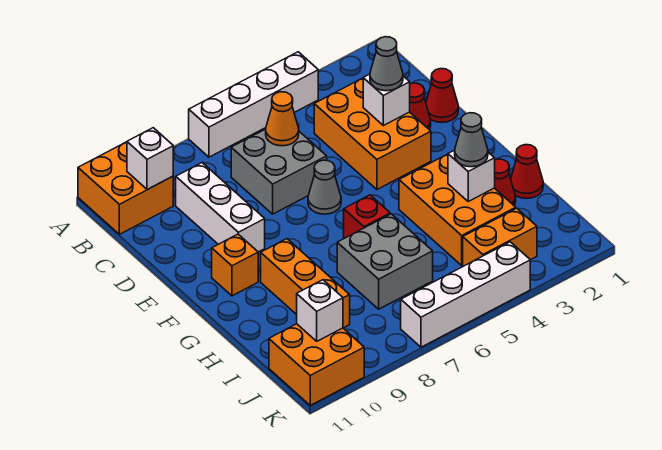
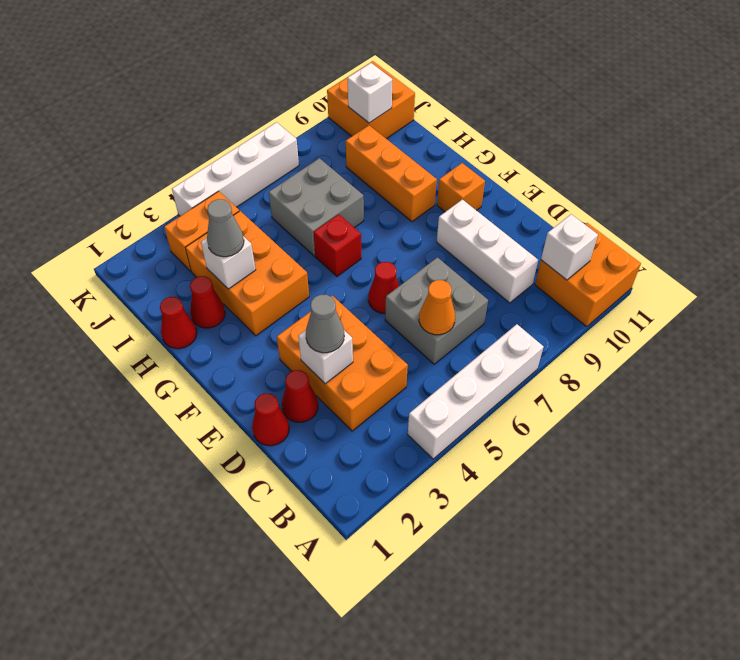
grey cone E6 level 1 -> red cone E6 level 1

